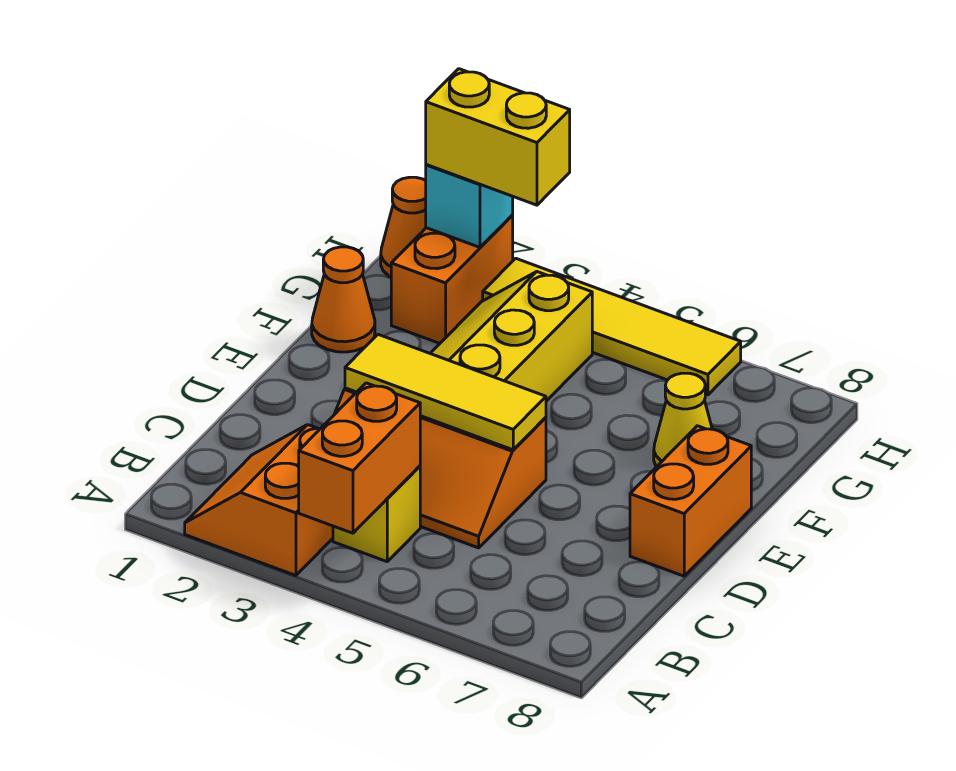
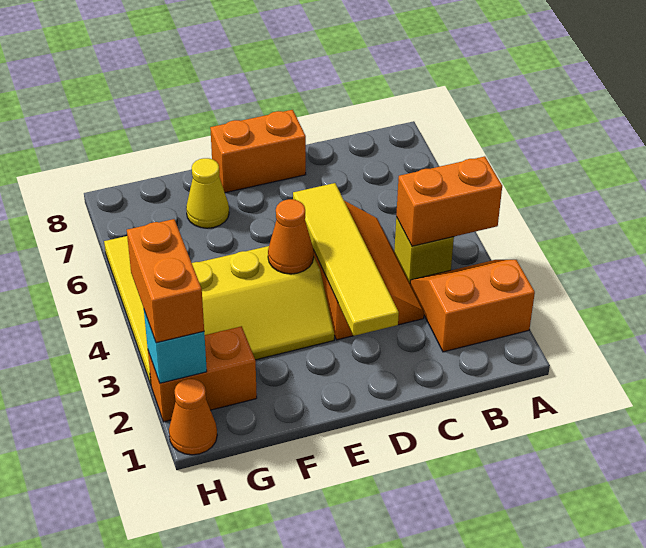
orange slope A2:B3 level 1 top 3 -> orange slope A2:B3 level 1 top 2
yellow tile D3:D5 level 2 -> yellow tile D2:D5 level 2
orange cone F1 level 1 -> orange cone E4 level 2
yellow brick H2:H3 level 3 -> orange brick H2:H3 level 3

